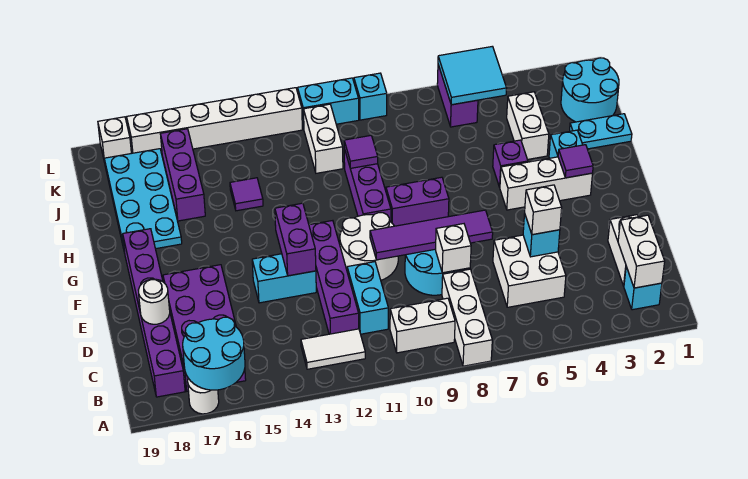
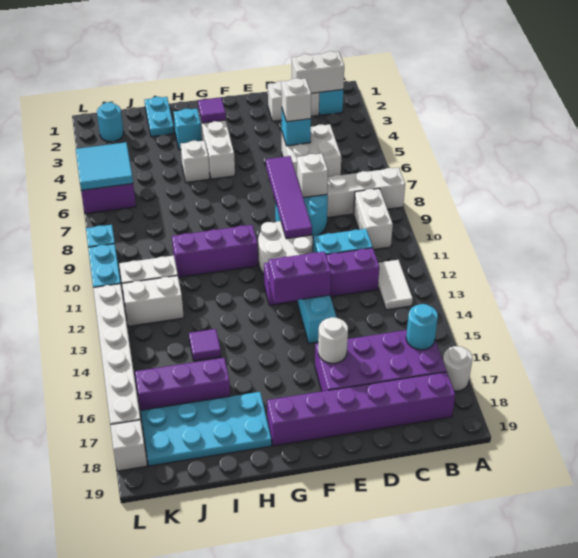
cyan round brick A16:B17 level 2 -> cyan round brick B16 level 2
white round brick D18 level 2 -> white round brick E16 level 2
purple brick G8:G9 level 1 -> none
purple brick H5 level 1 -> white brick H5 level 1
white brick I4:J4 level 1 -> white brick J12:K12 level 1
purple tile I10 level 2 -> none
cyan round brick J1:K2 level 1 -> cyan round brick K2 level 1

